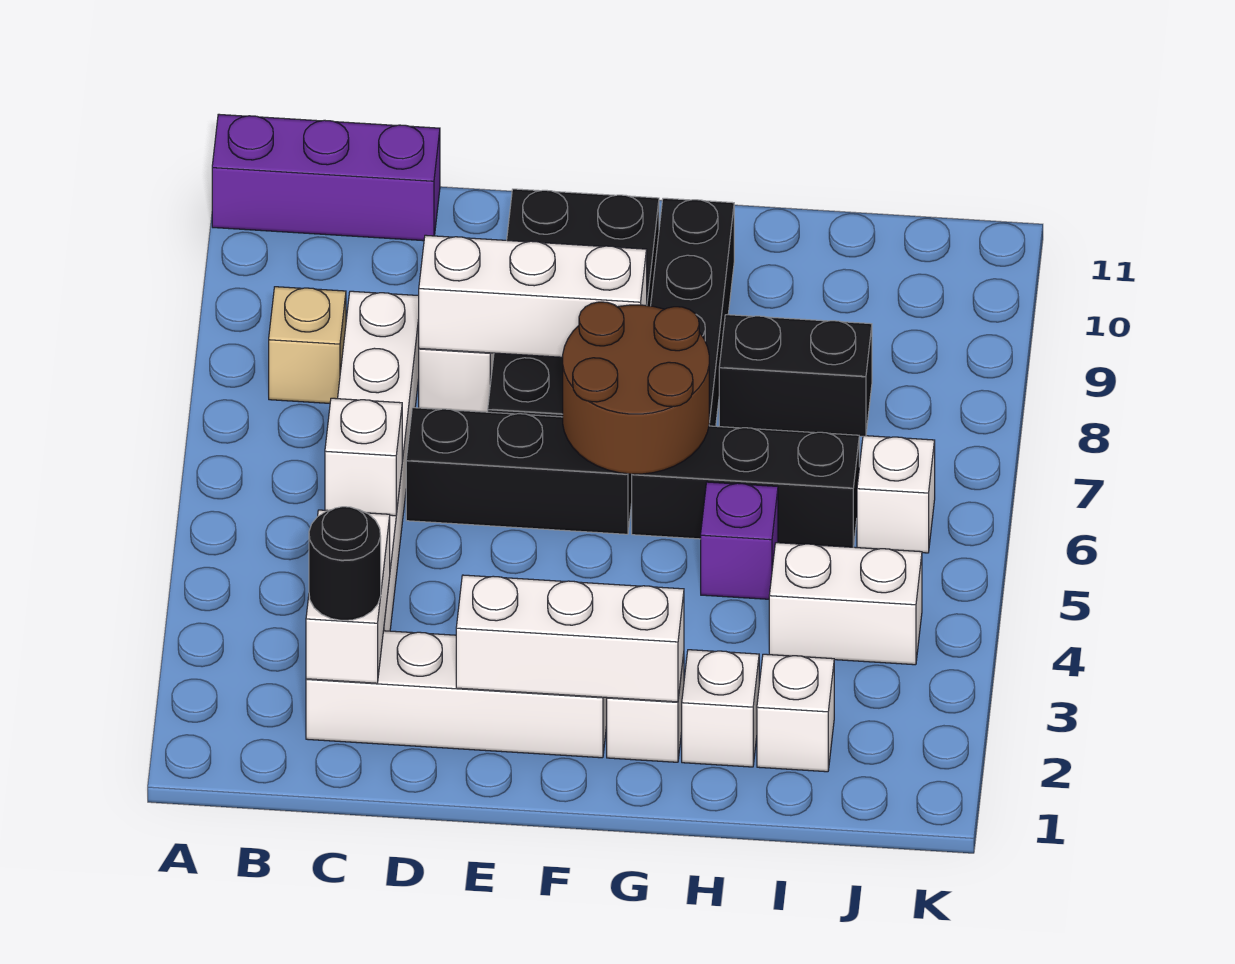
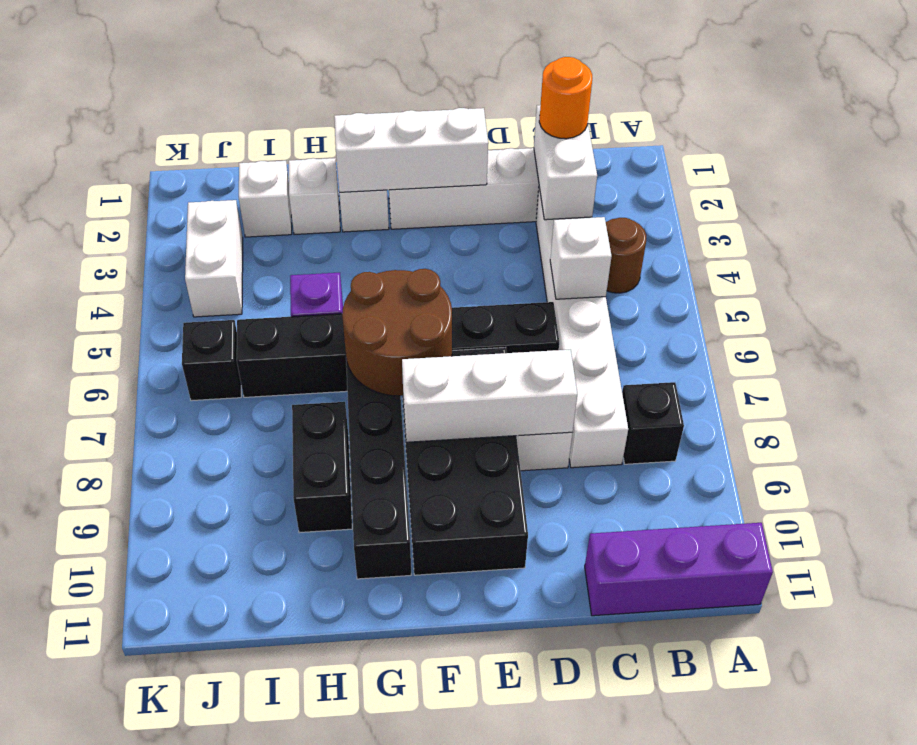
none -> brown round brick B4 level 1
tan brick B8 level 1 -> black brick B8 level 1
black round brick C2 level 3 -> orange round brick C2 level 3
black brick H8:I8 level 1 -> black brick H8:H9 level 1
white brick I4:J4 level 1 -> white brick J3:J4 level 1
white brick J6 level 1 -> black brick J6 level 1

